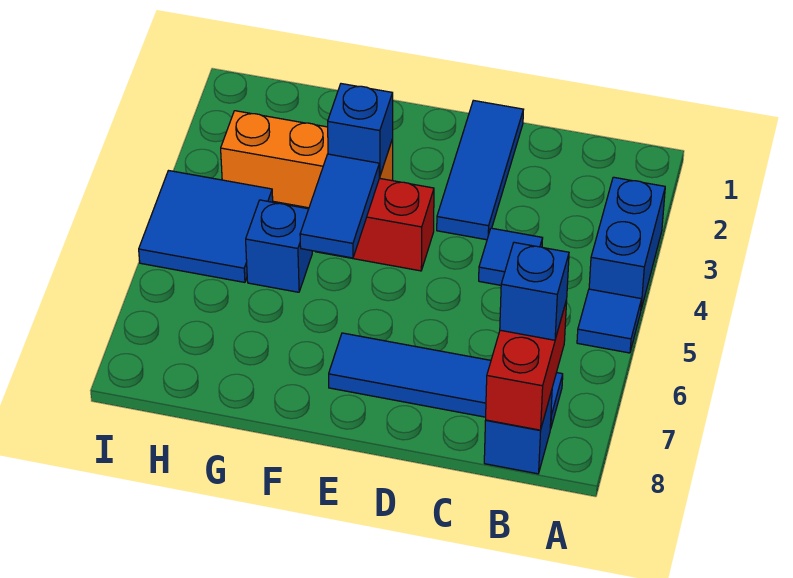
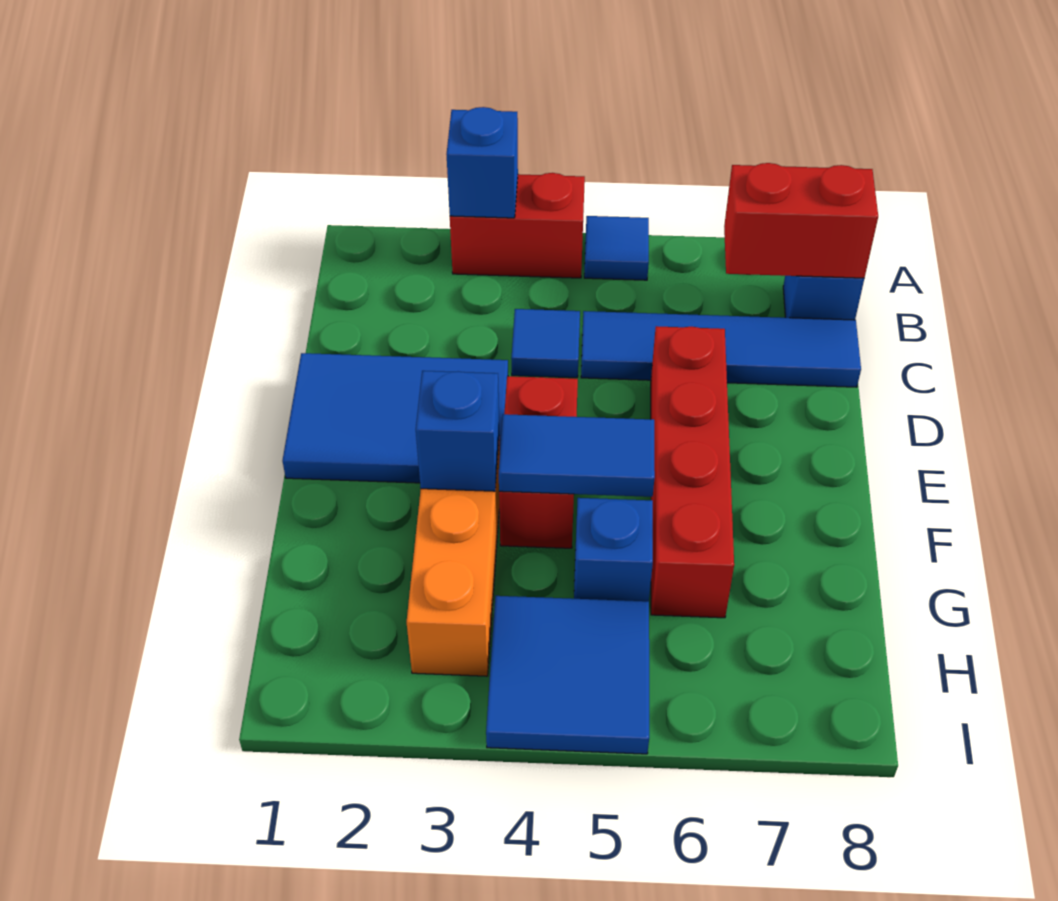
blue brick A3:A4 level 1 -> red brick A3:A4 level 1
blue tile B7:E7 level 1 -> blue tile C5:C8 level 1
blue brick B7 level 3 -> blue brick A3 level 2
blue tile D1:D3 level 1 -> blue tile D1:E3 level 1
none -> red brick D6:G6 level 1

